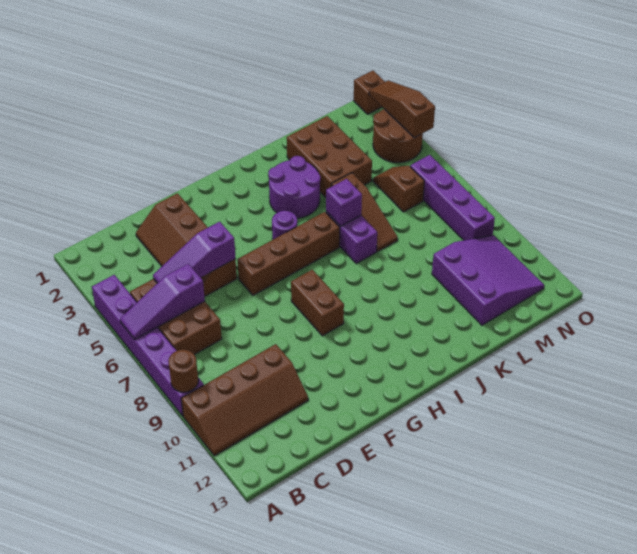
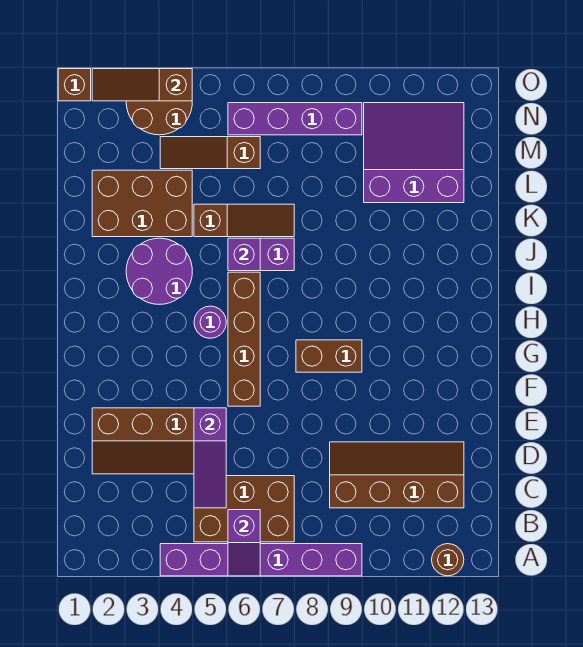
purple slope A6:C6 level 2 top C -> purple slope A6:B6 level 2 top B
brown round brick A9 level 2 -> brown round brick A12 level 1
brown slope A10:D11 level 1 top 10 -> brown slope C9:D12 level 1 top C
brown slope M5:M6 level 1 top 6 -> brown slope M4:M6 level 1 top 6

